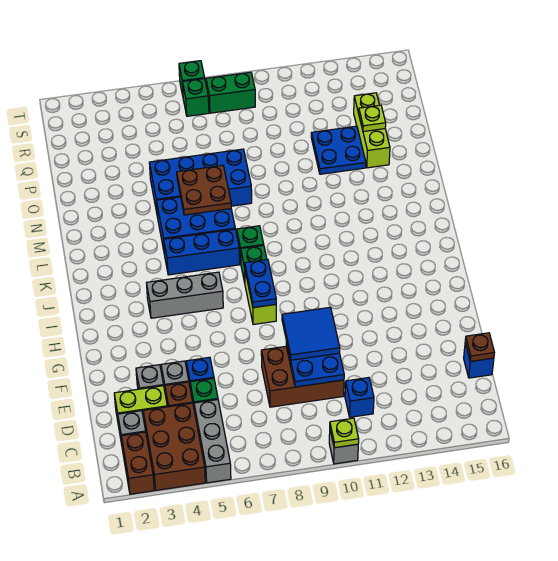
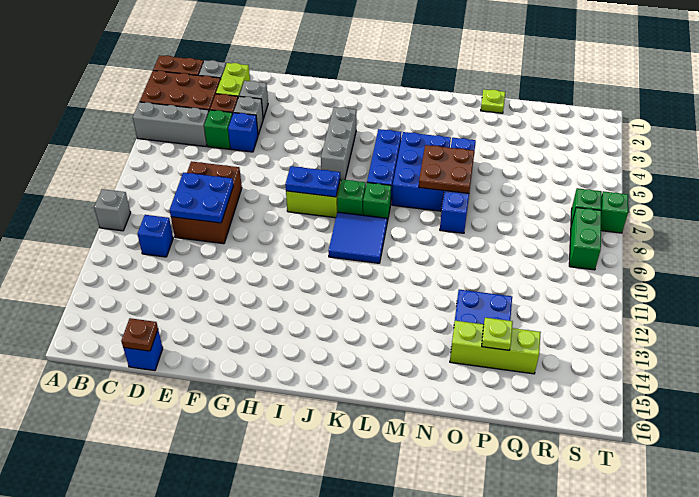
lime plate A10 level 2 -> lime plate O1 level 1
blue tile E9:F10 level 3 -> blue tile J9:K10 level 1
blue brick N5:O8 level 1 -> blue brick N5:N8 level 1

